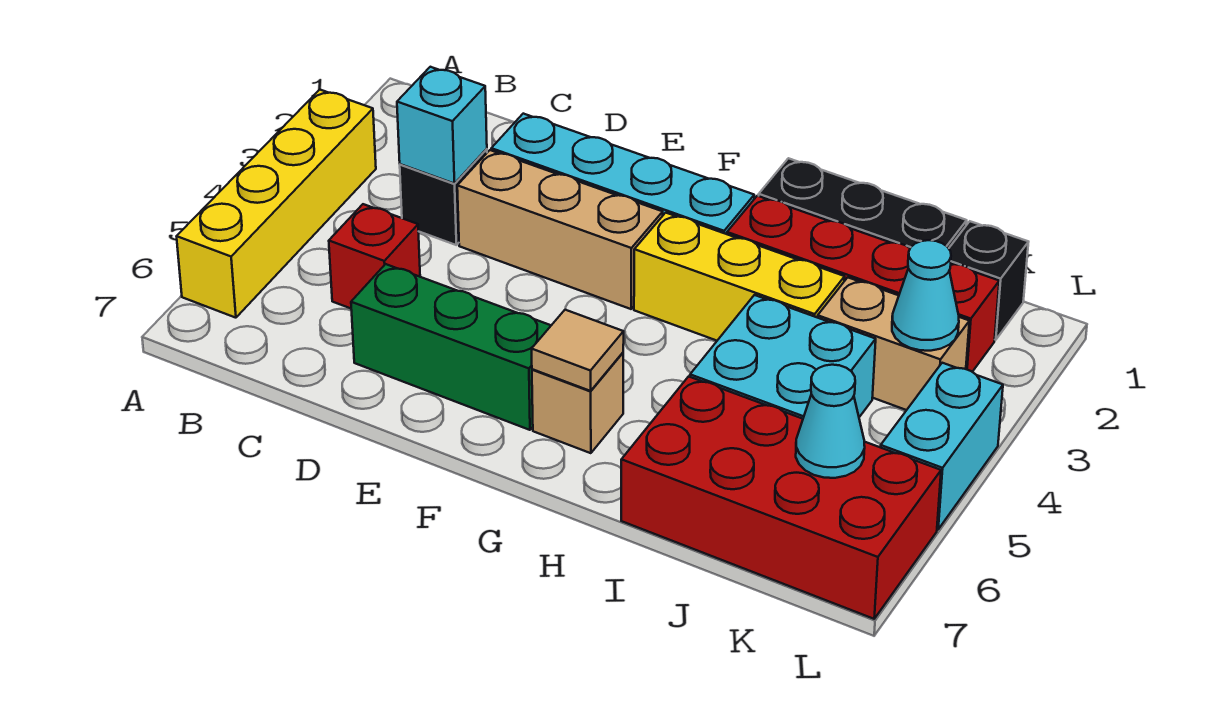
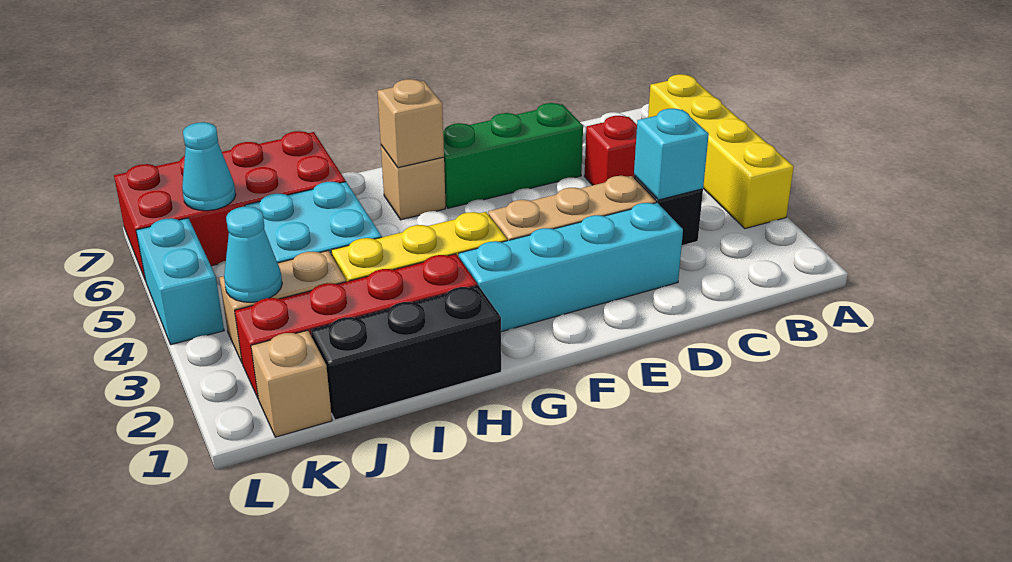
tan tile G6 level 2 -> tan brick G6 level 2
black brick K1 level 1 -> tan brick K1 level 1

